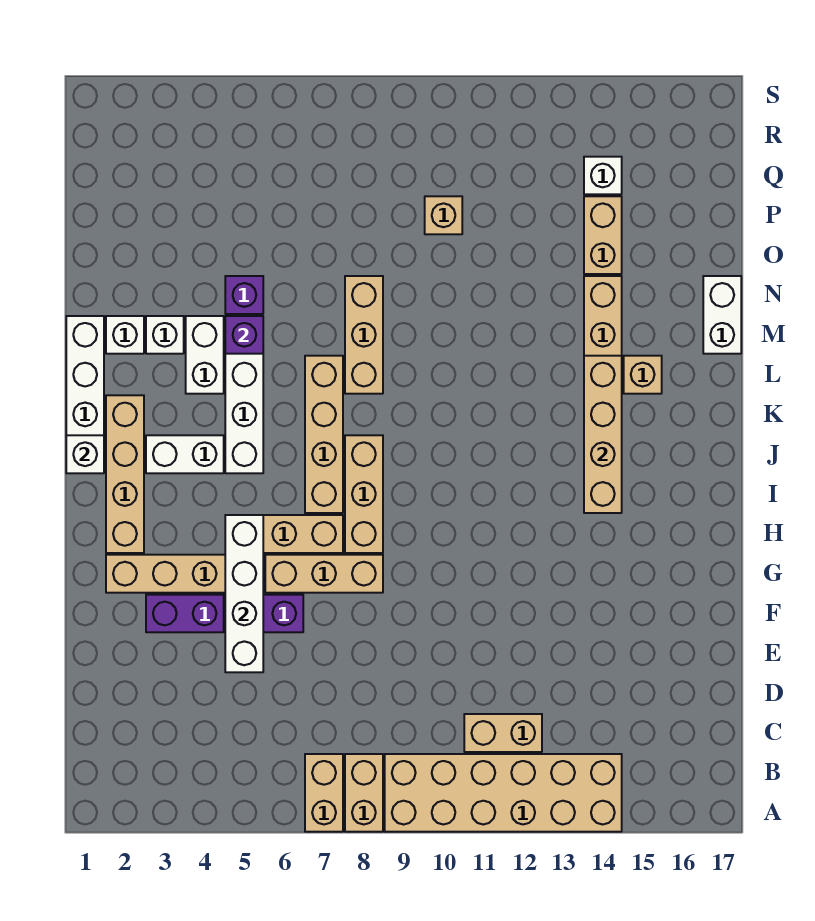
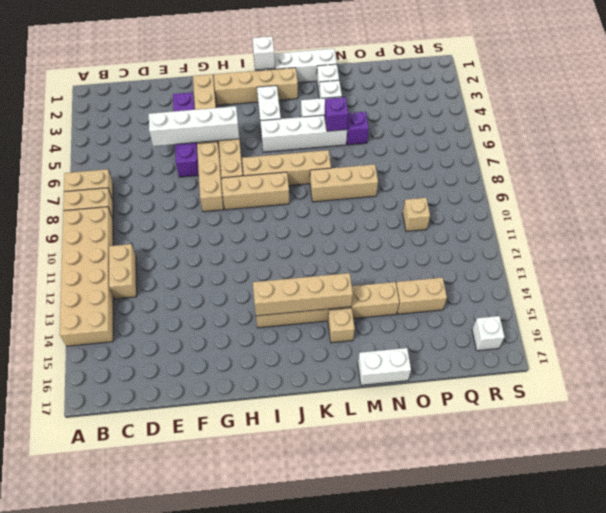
white brick Q14 level 1 -> white brick R16 level 1

